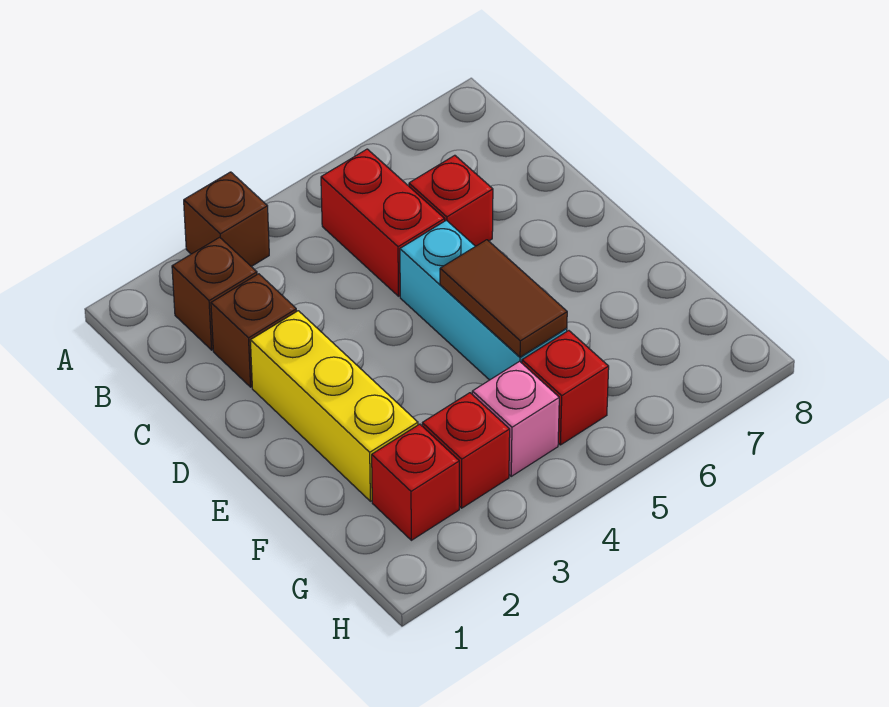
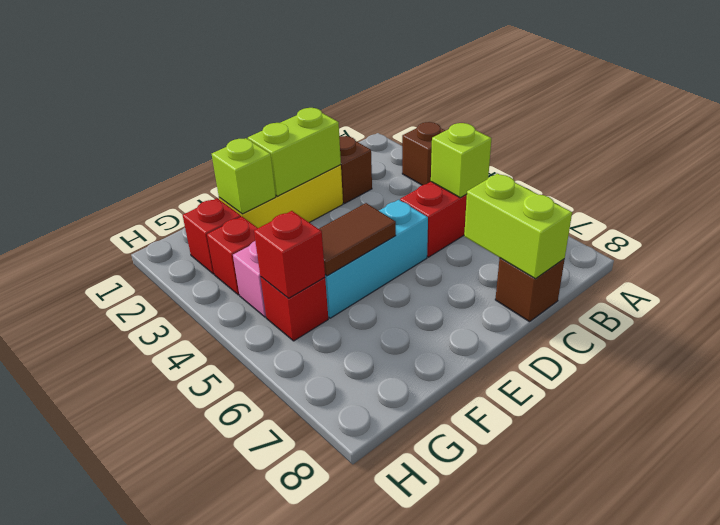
brown brick B2 level 1 -> brown brick C8 level 1
none -> lime brick B5 level 2
red brick C6 level 1 -> red brick G5 level 2
none -> lime brick C7:C8 level 2
none -> lime brick D2:E2 level 2
none -> lime brick F2 level 2

